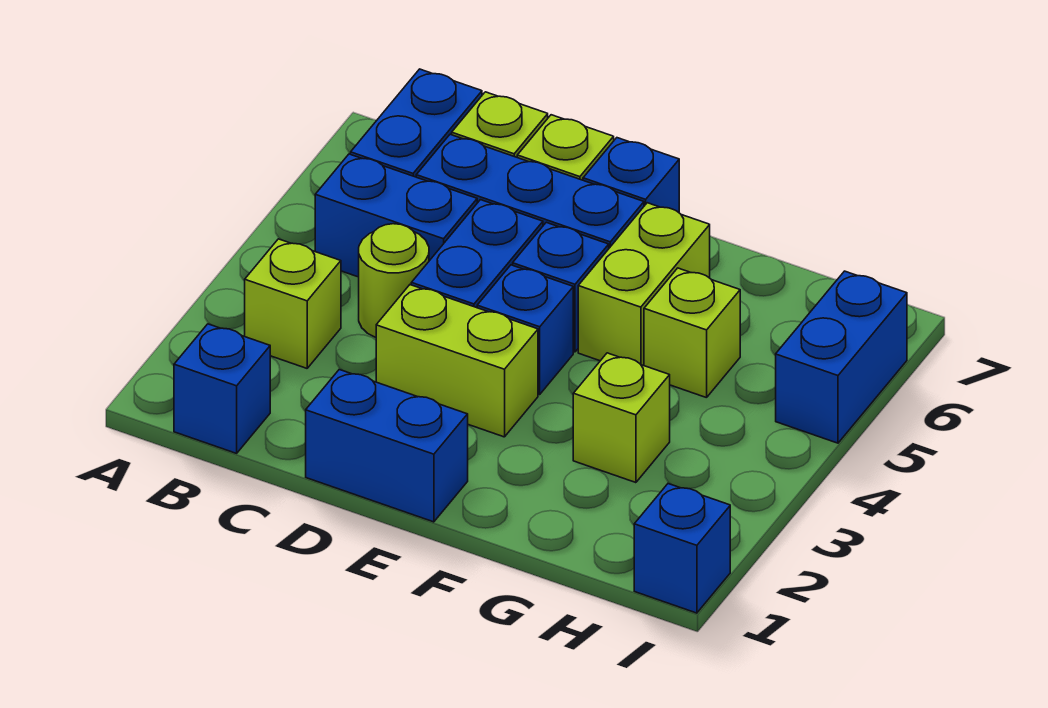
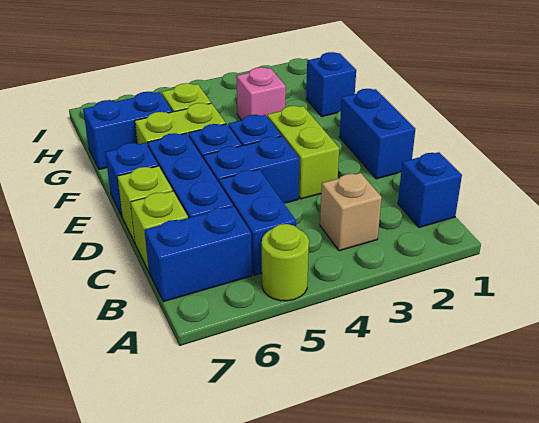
lime brick B3 level 1 -> tan brick B3 level 1
lime round brick C4 level 1 -> lime round brick A5 level 1
lime brick G3 level 1 -> pink brick G3 level 1
blue brick I1 level 1 -> blue brick G1 level 1
blue brick I5:I6 level 1 -> blue brick G6:G7 level 1

